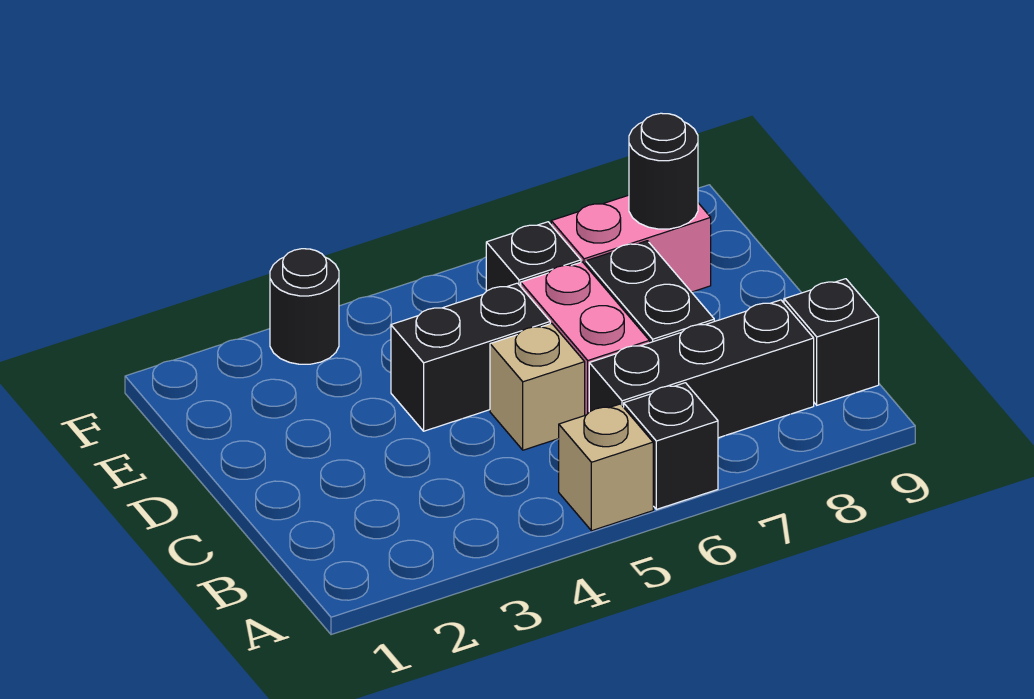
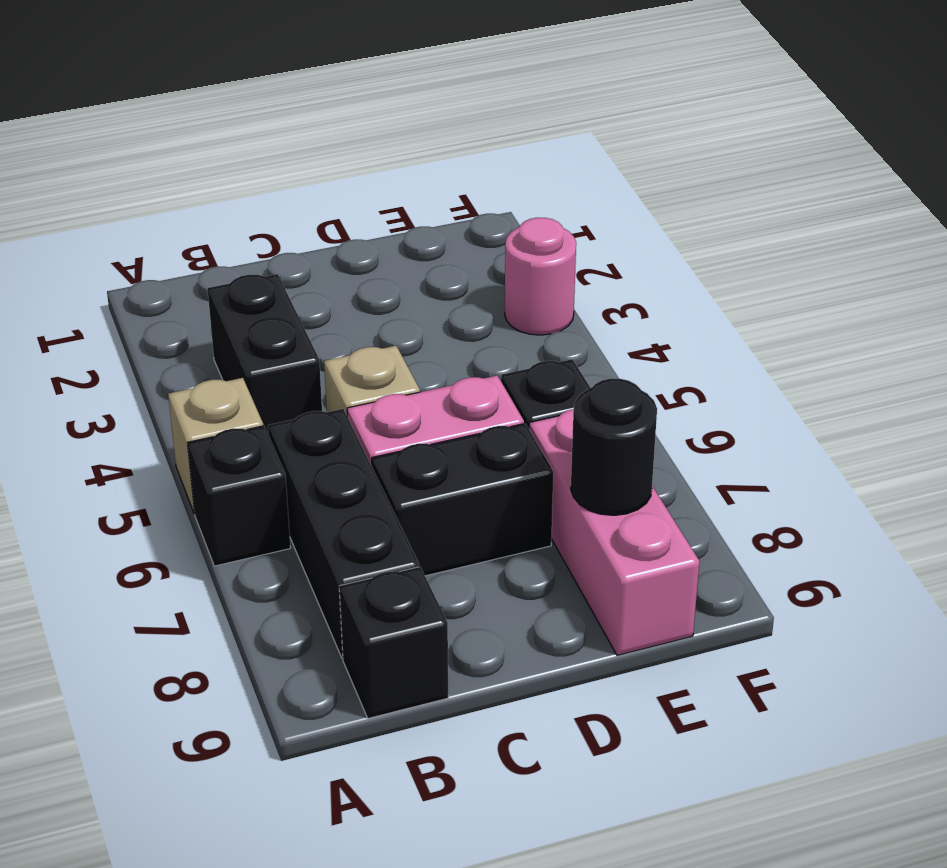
black brick D4:D5 level 1 -> black brick B3:B4 level 1
pink brick E7:E8 level 1 -> pink brick E7:E9 level 1
black round brick F3 level 1 -> pink round brick F3 level 1

